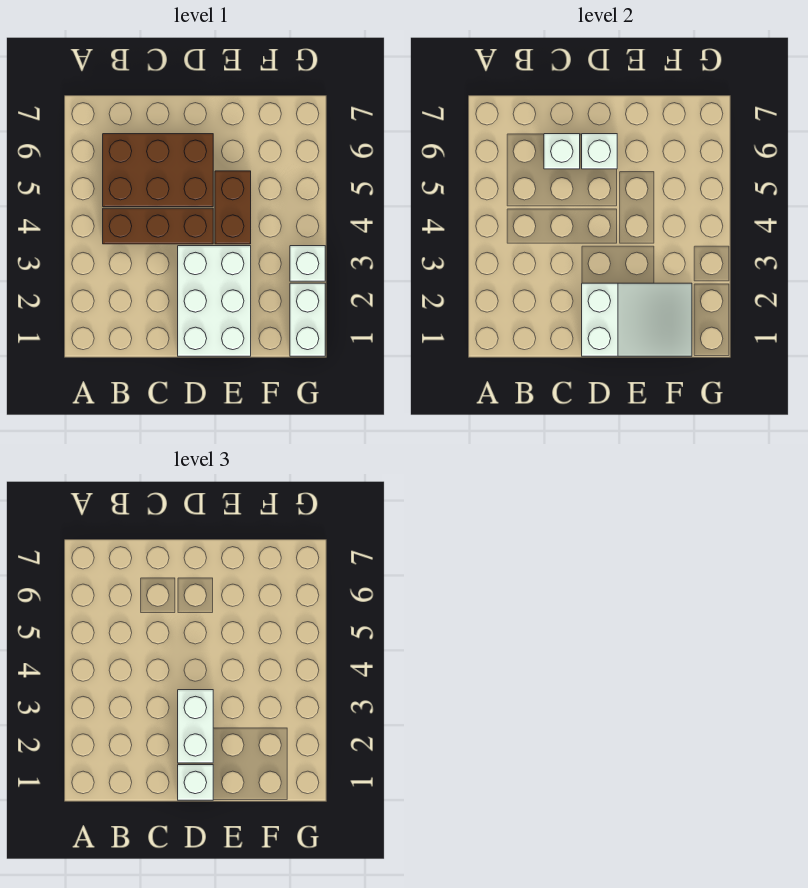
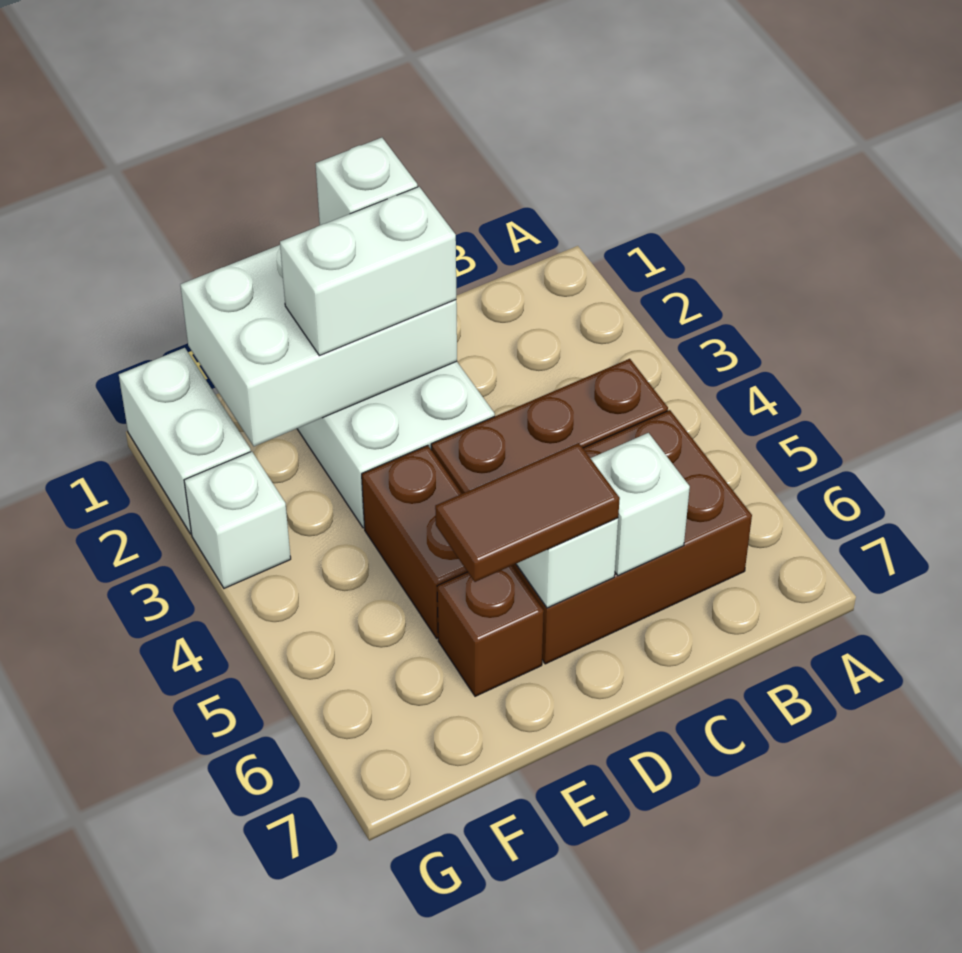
white slope D1:F2 level 2 top D -> white brick D1:F2 level 2
white brick D2:D3 level 3 -> white brick D2:E2 level 3
none -> brown tile D6:E6 level 3
none -> brown brick E6 level 1

